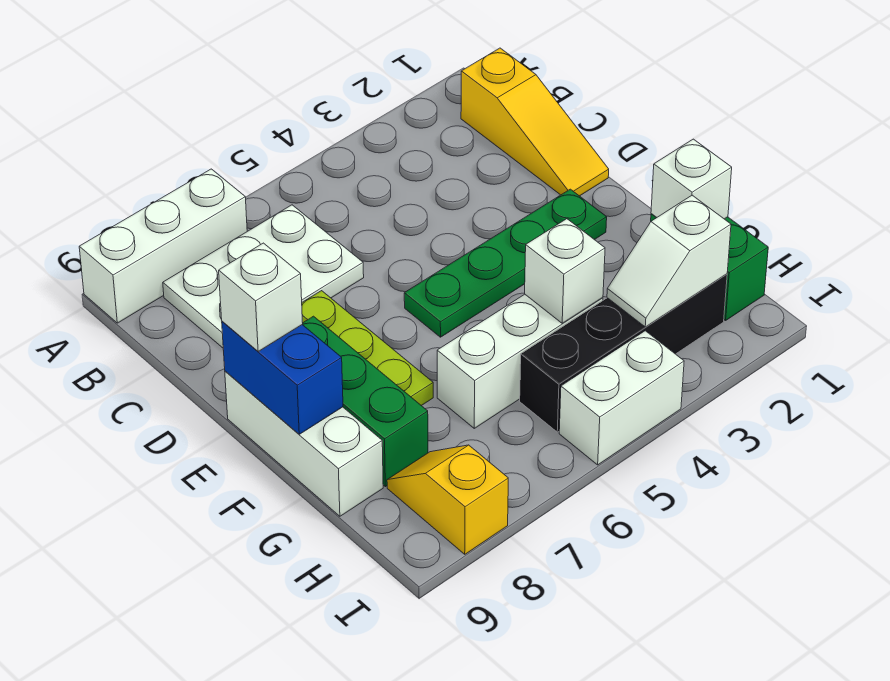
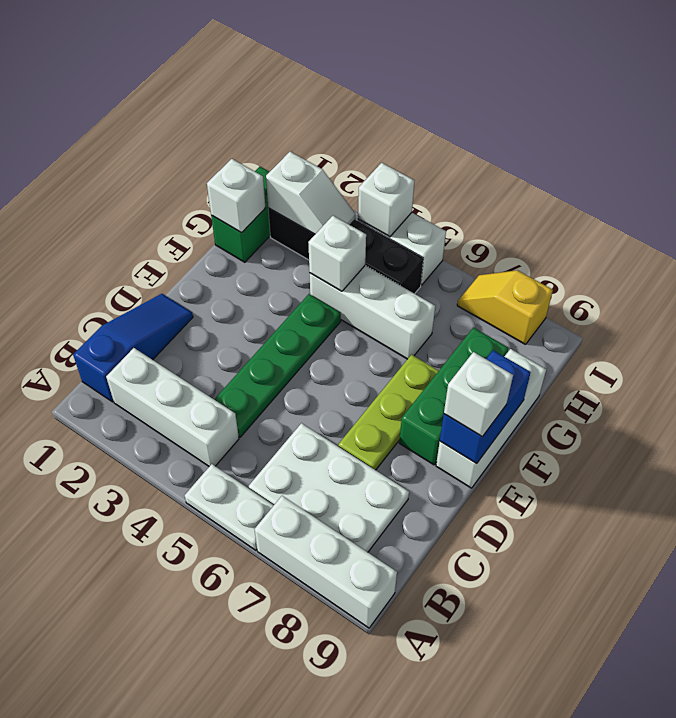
none -> white plate A5:A6 level 1
yellow slope B1:D1 level 1 top B -> blue slope B1:D1 level 1 top B
none -> white brick B2:B4 level 1
green plate E2:E5 level 1 -> green plate C4:F4 level 1
yellow slope H8:I8 level 1 top I -> yellow slope I7:I8 level 1 top 8
none -> white brick I4 level 2

